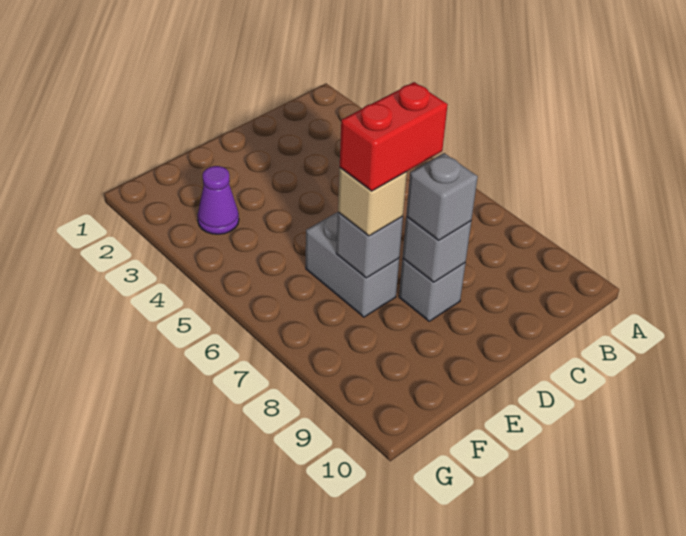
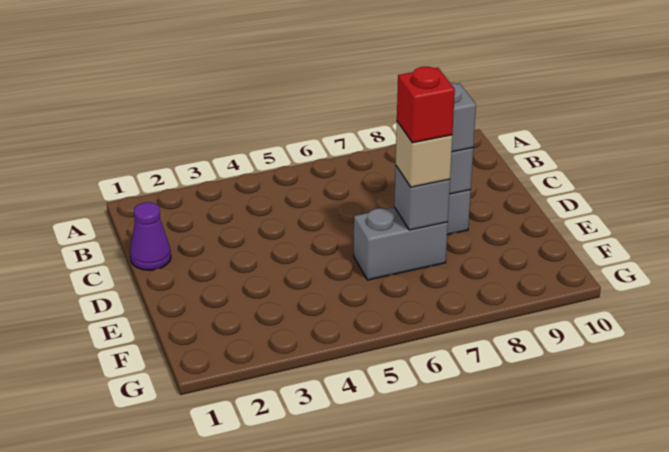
red brick D7:E7 level 4 -> red brick E7 level 4
purple cone F3 level 1 -> purple cone C1 level 1

